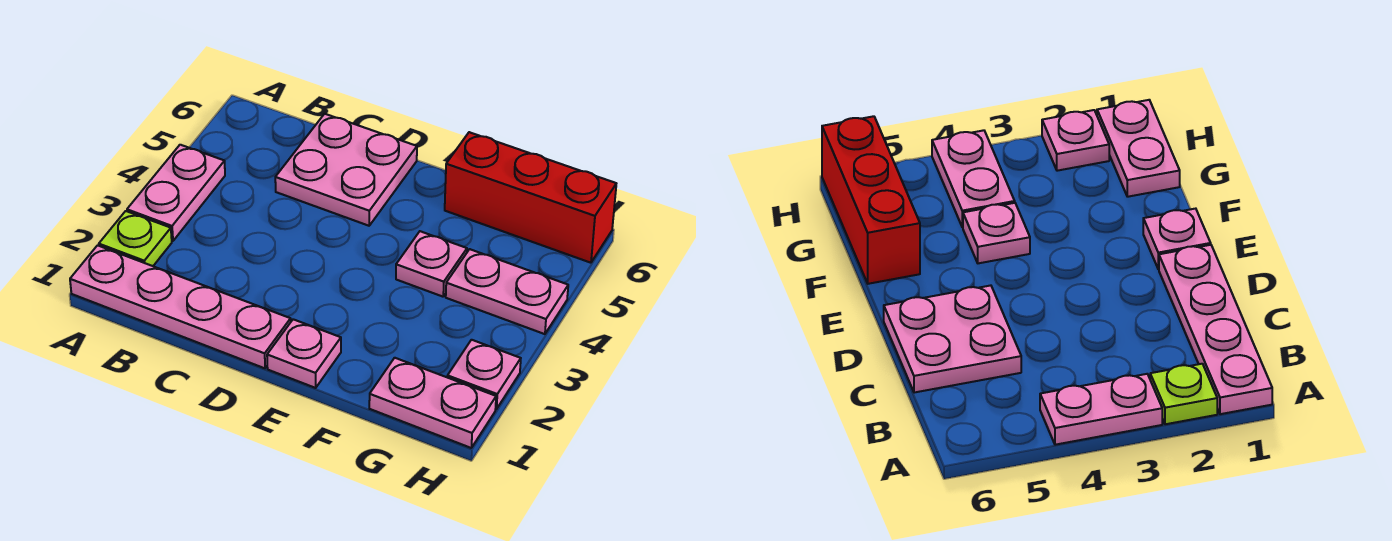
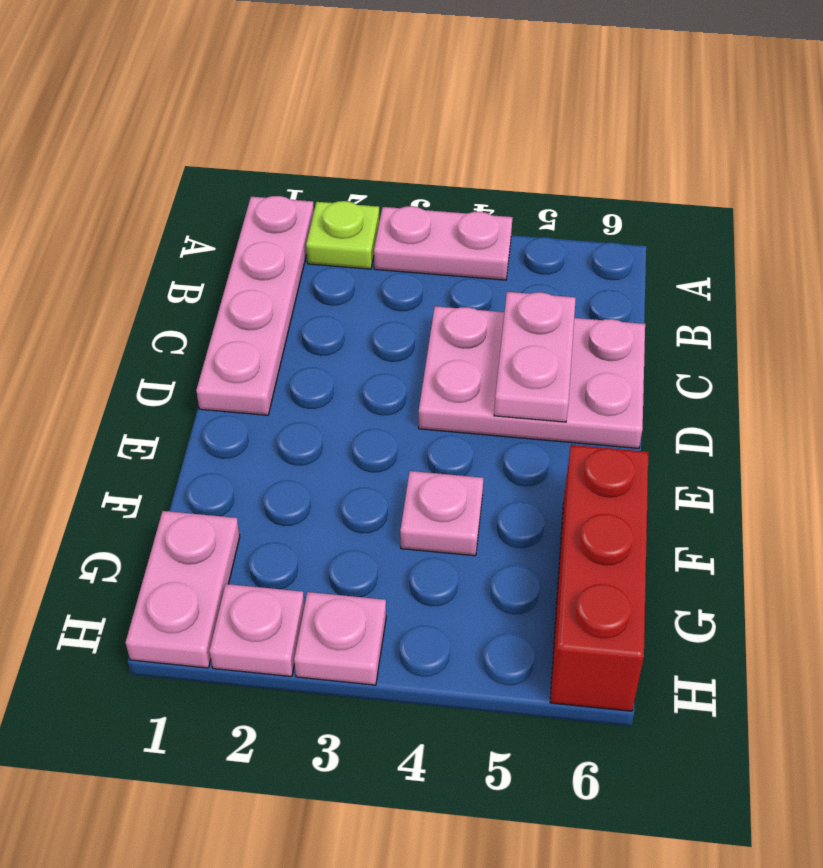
pink plate C5:D6 level 1 -> pink plate C4:D6 level 1
pink plate E1 level 1 -> pink plate H3 level 1
pink plate G4:H4 level 1 -> pink plate C5:D5 level 2

